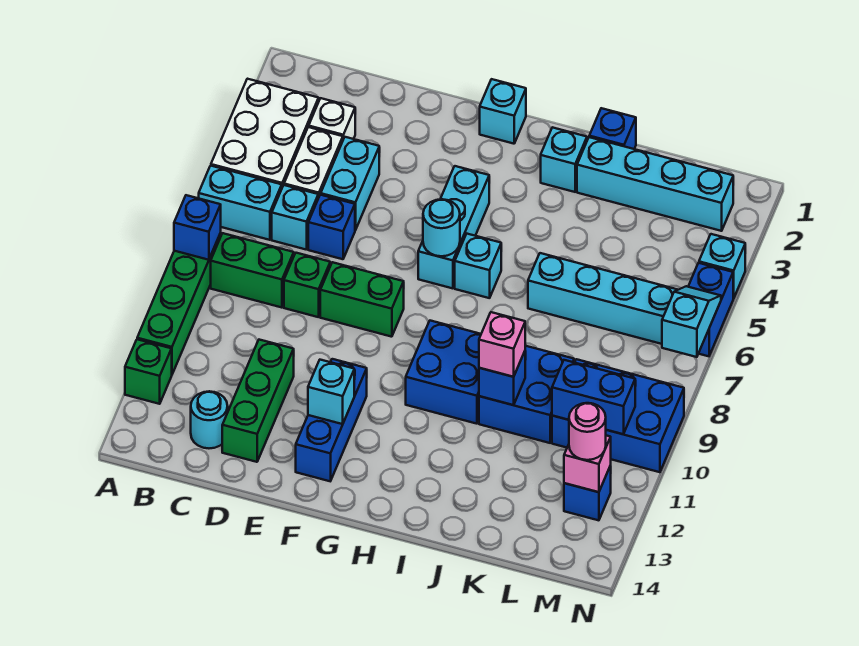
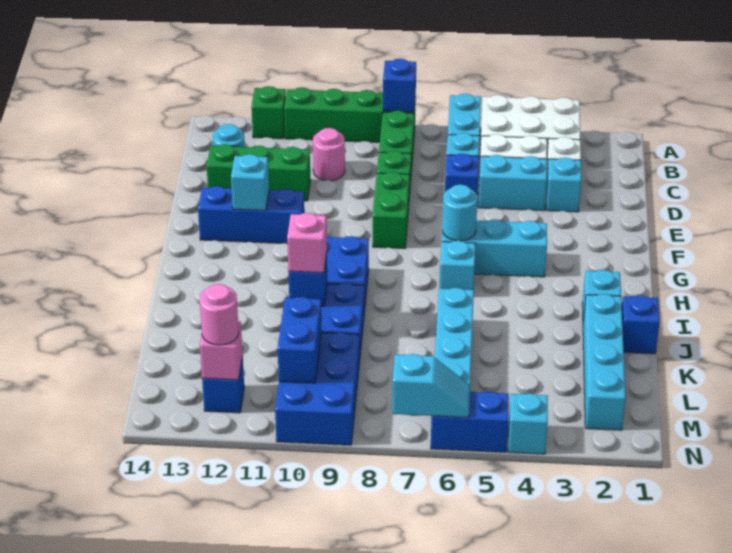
none -> pink round brick C10 level 1
cyan brick G1 level 1 -> cyan brick D3 level 1

